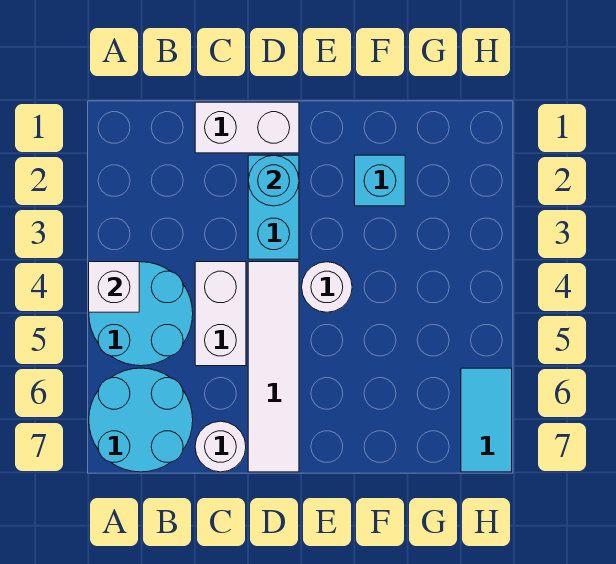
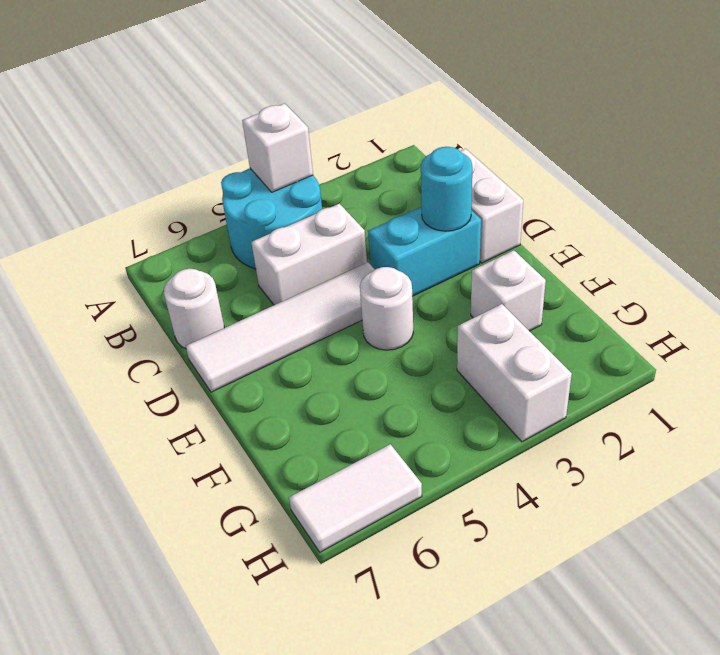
cyan round brick A6:B7 level 1 -> none
cyan brick F2 level 1 -> white brick F2 level 1
none -> white brick G3:H3 level 1
cyan tile H6:H7 level 1 -> white tile H6:H7 level 1

